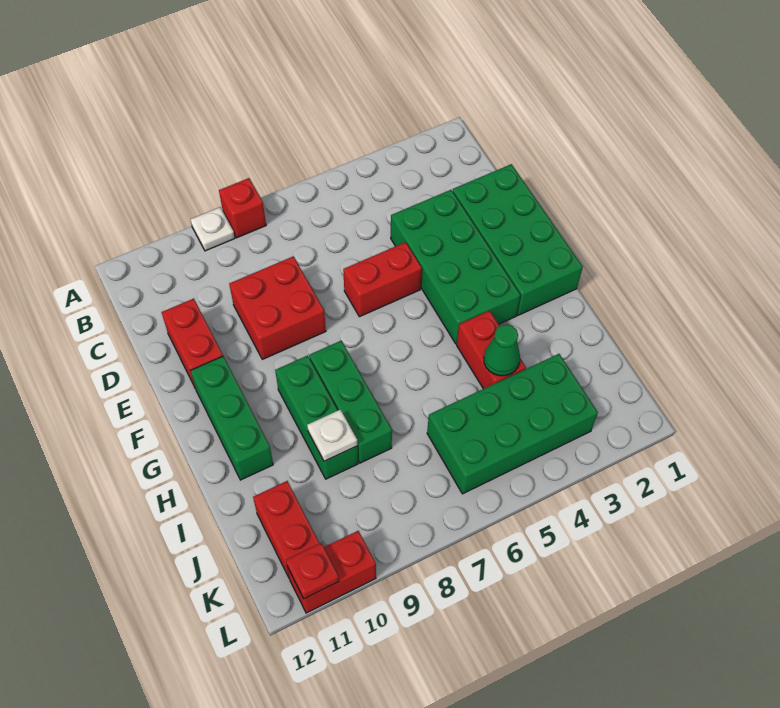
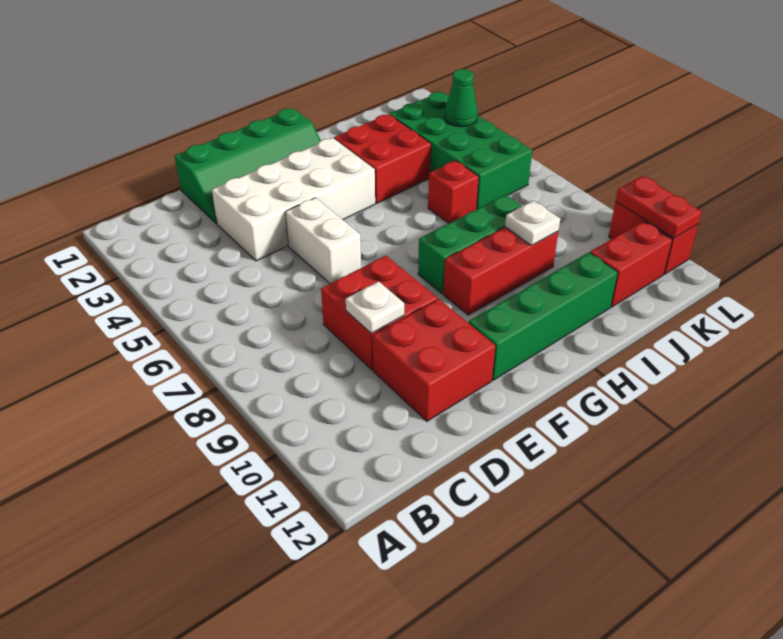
red brick A8 level 1 -> red brick I6 level 1
white plate A9 level 1 -> white plate D9 level 2
green brick D1:G2 level 1 -> green slope D1:G2 level 1 top 1
green brick D3:G4 level 1 -> white brick D3:G4 level 1
red brick D11:E11 level 1 -> red brick D10:E11 level 1
red brick E5:E6 level 1 -> white brick E5:E6 level 1
green brick F11:H11 level 1 -> green brick F11:I11 level 1
green brick G9:I9 level 1 -> red brick G9:I9 level 1
red brick H4:I4 level 1 -> red brick H3:I4 level 1
green cone I4 level 2 -> green cone K4 level 2
red plate L11 level 2 -> red plate L10:L11 level 2

